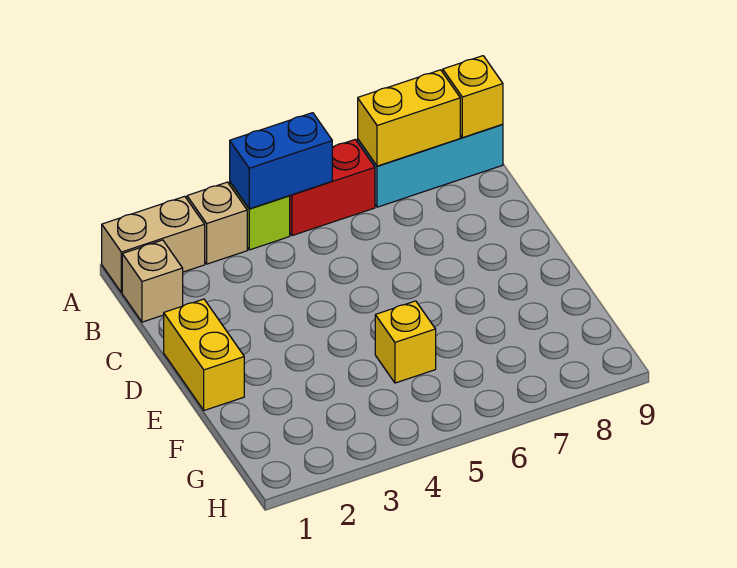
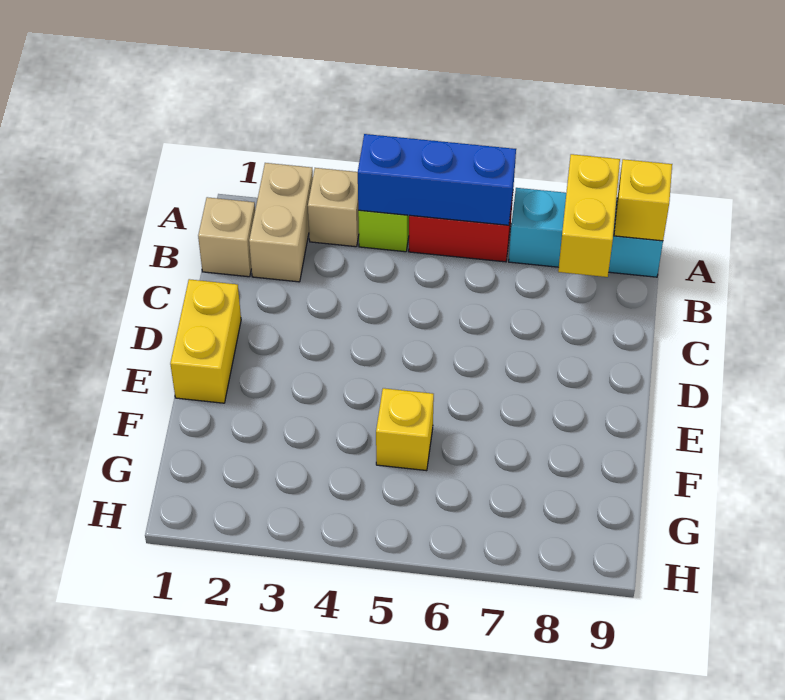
tan brick A1:A2 level 1 -> tan brick A2:B2 level 1
blue brick A4:A5 level 2 -> blue brick A4:A6 level 2
yellow brick A7:A8 level 2 -> yellow brick A8:B8 level 2

